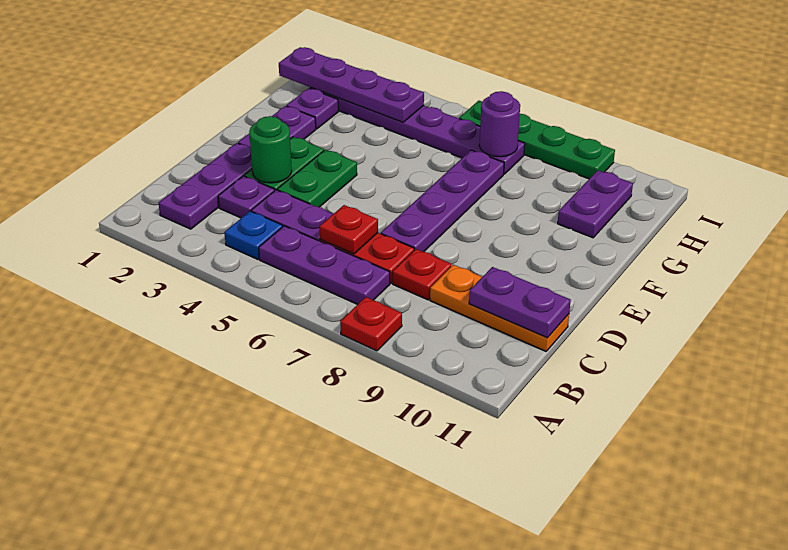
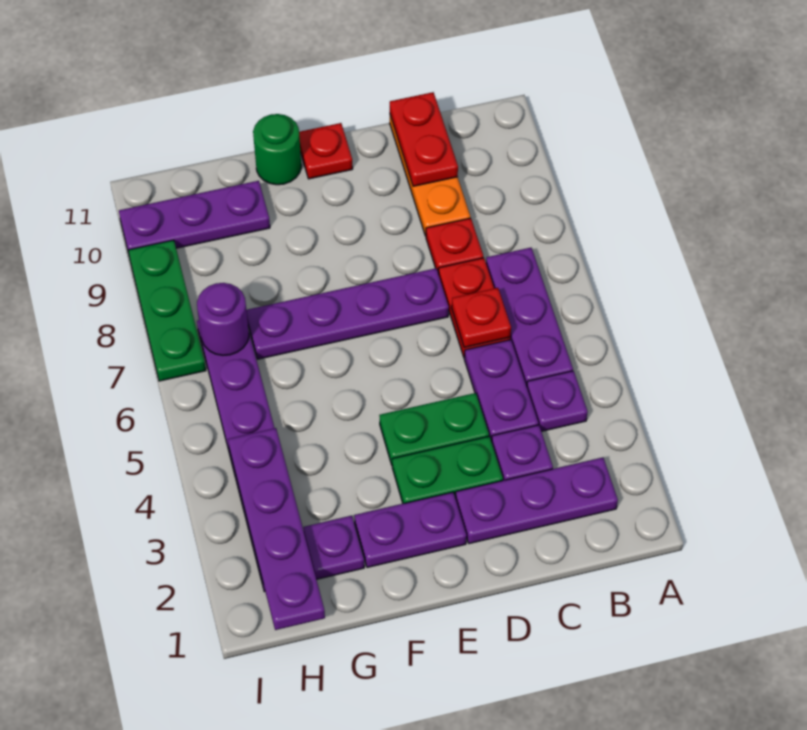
red plate A8 level 1 -> red plate E11 level 1
blue plate B4 level 1 -> purple plate B4 level 1
purple plate C10:C11 level 2 -> red plate C10:C11 level 2
green round brick D3 level 2 -> green round brick F11 level 1
purple plate G10:H10 level 1 -> purple plate G10:I10 level 1
green plate I6:I9 level 1 -> green plate I7:I9 level 1

